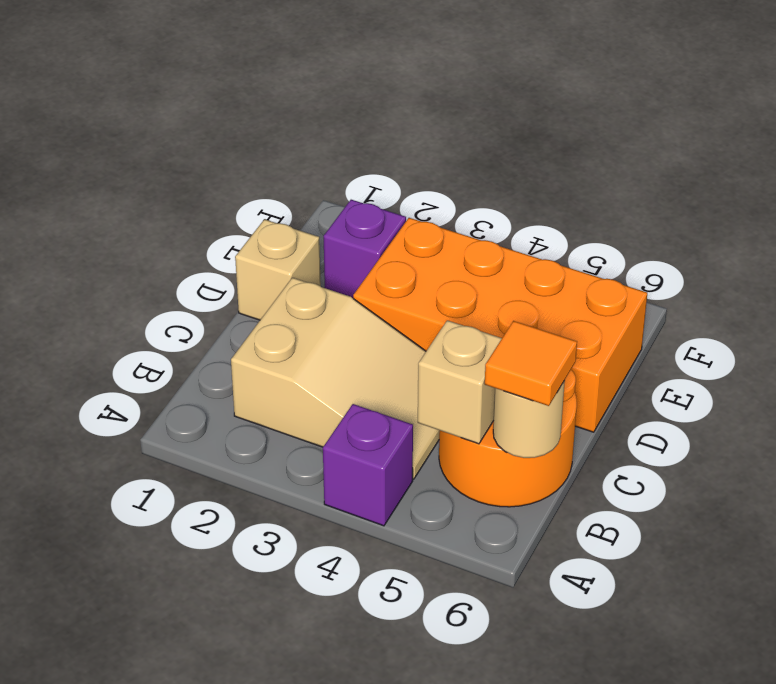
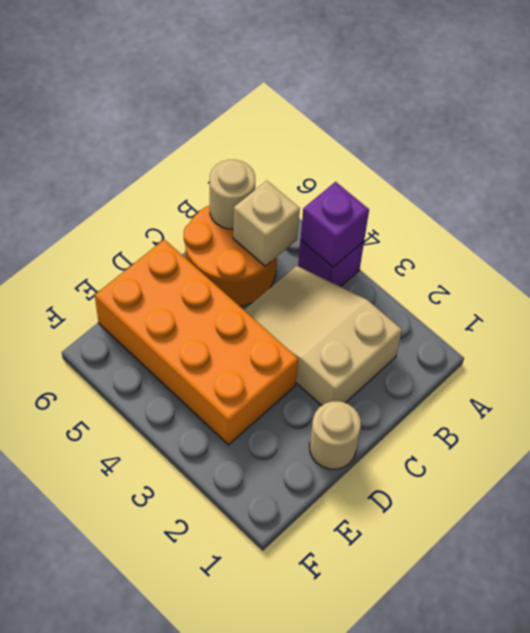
orange tile B6 level 3 -> none
tan brick D1 level 1 -> tan round brick D1 level 1
purple brick E2 level 1 -> purple brick A4 level 2

